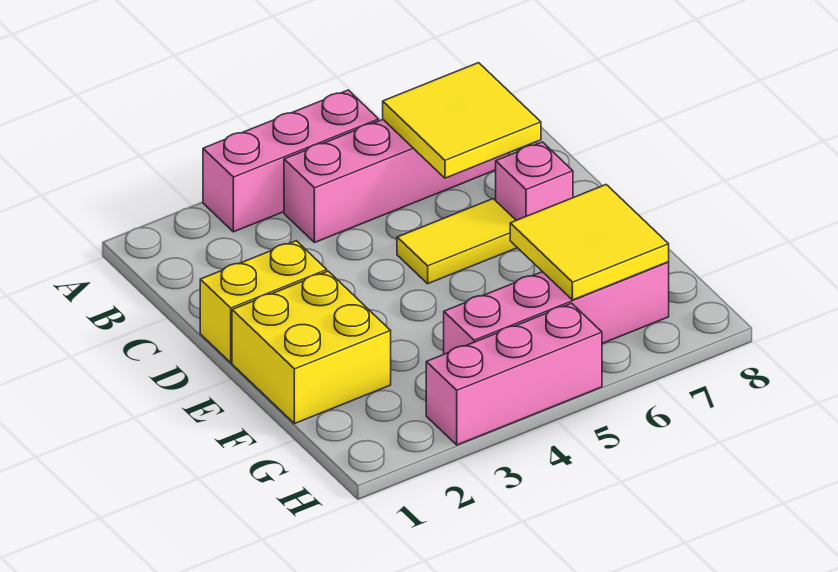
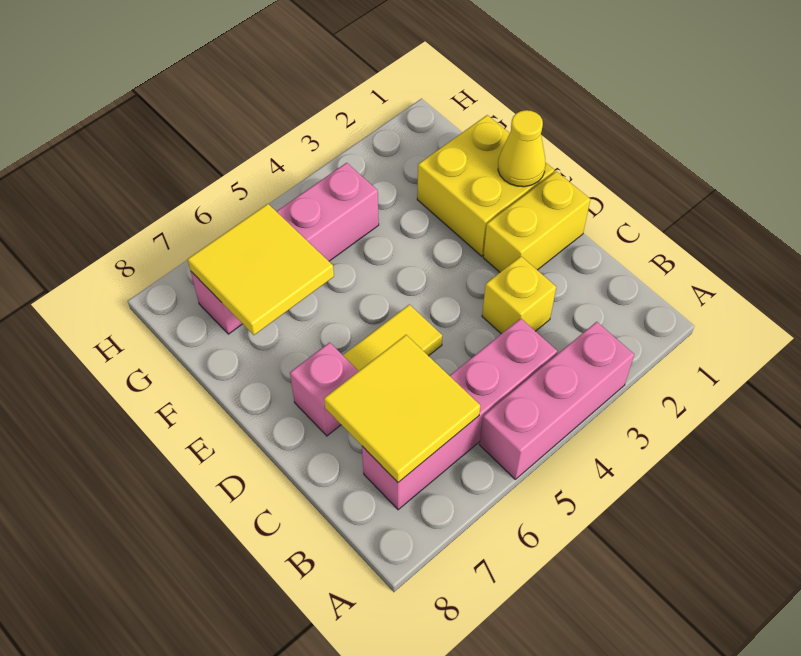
none -> yellow brick C3 level 1
none -> yellow cone E1 level 2
pink brick H3:H5 level 1 -> none

